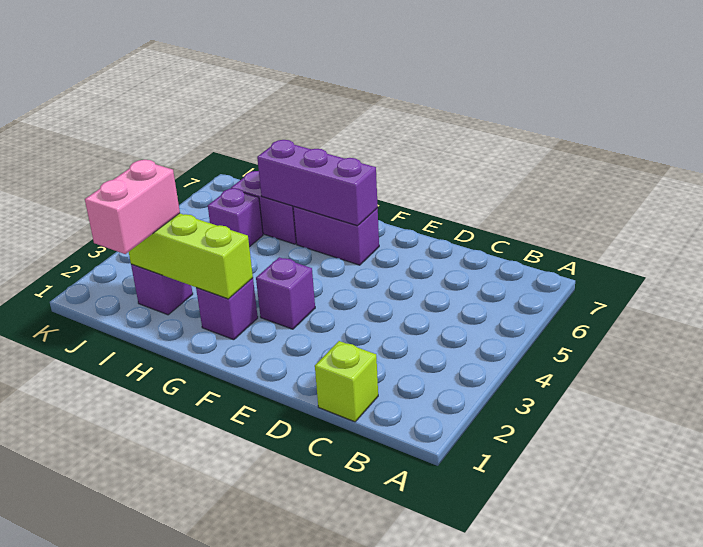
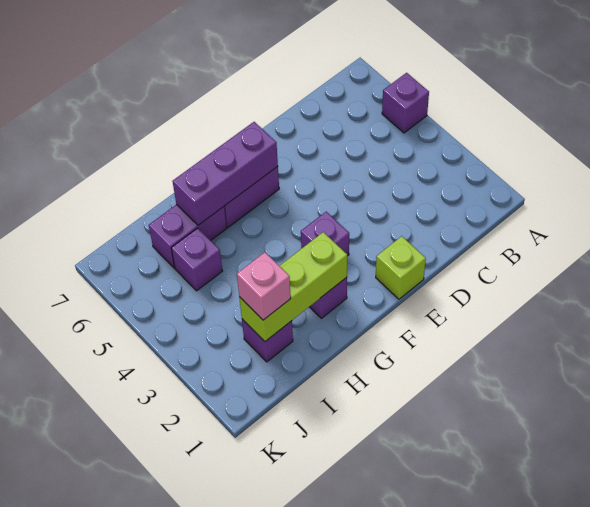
none -> purple brick A5 level 1
lime brick C1 level 1 -> lime brick E1 level 1
pink brick I1:I2 level 3 -> pink brick I2 level 3

